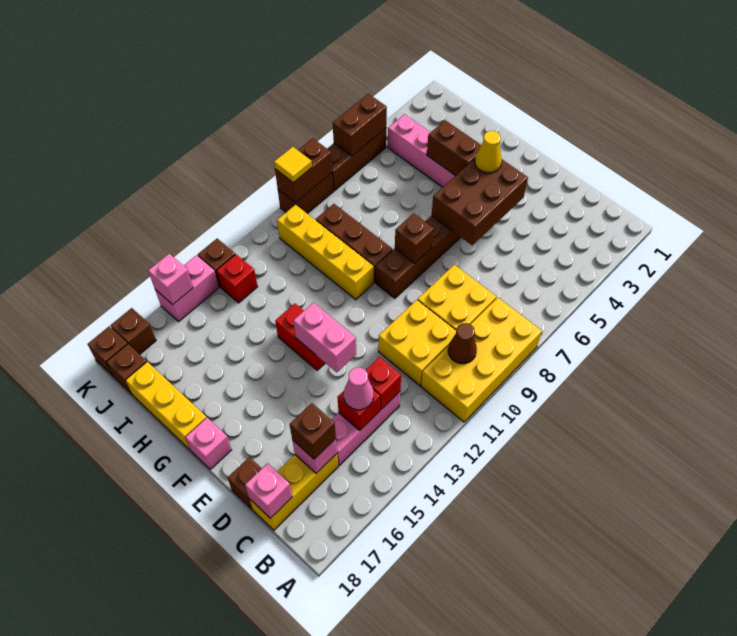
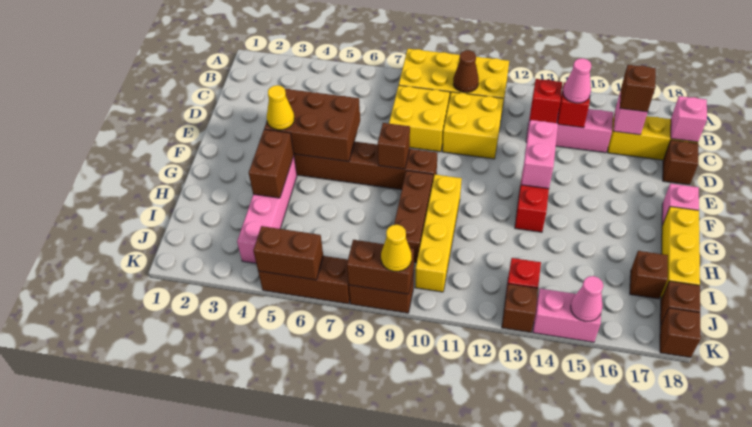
yellow tile K9 level 3 -> yellow cone K9 level 3
pink brick K15 level 2 -> pink cone K15 level 2
brown brick K17 level 1 -> brown brick I17 level 1

